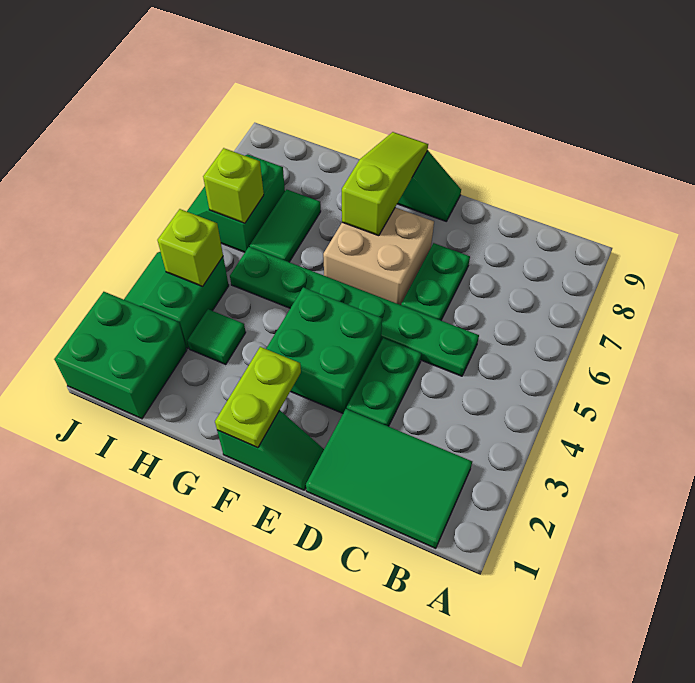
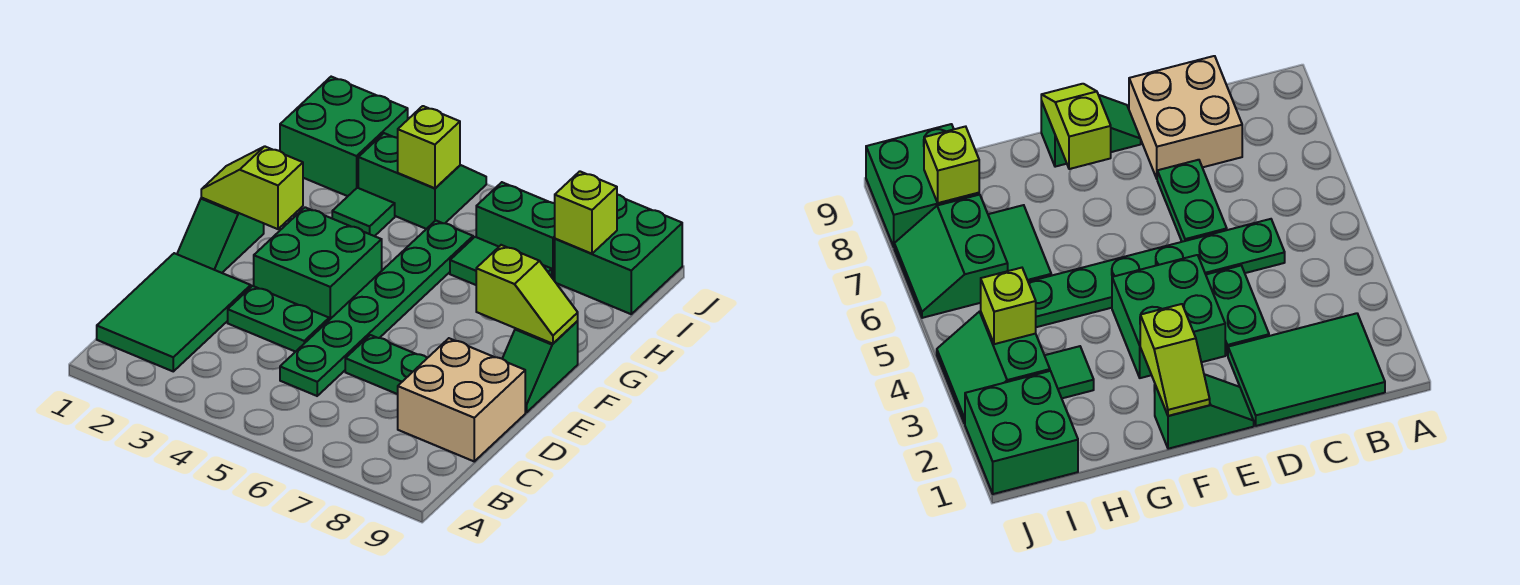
tan brick E6:F7 level 1 -> tan brick C8:D9 level 1
lime plate F1:F2 level 2 -> lime slope F1:F2 level 2 top 2
lime slope F7:F9 level 2 top 7 -> lime slope F8:F9 level 2 top 8
lime brick I6 level 2 -> lime brick I8 level 2
none -> green brick I8:J9 level 1

